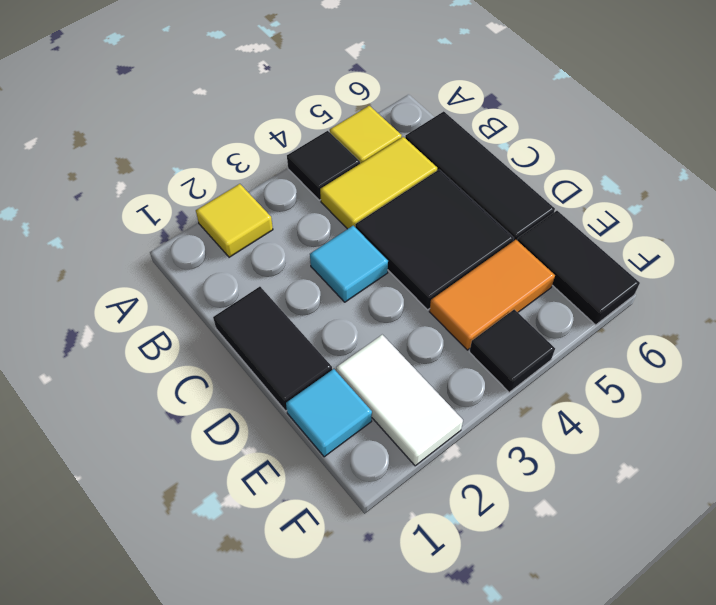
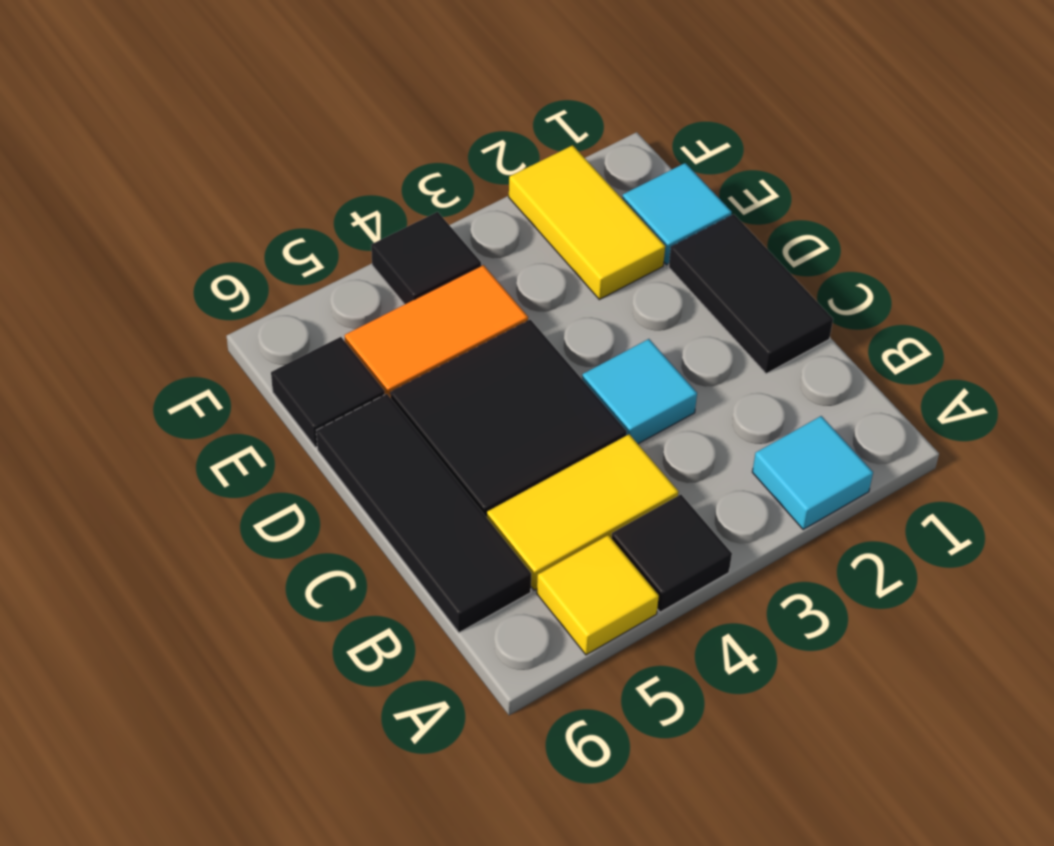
yellow tile A2 level 1 -> cyan tile A2 level 1
white tile E2:F2 level 1 -> yellow tile E2:F2 level 1
black tile E6:F6 level 1 -> black tile E6 level 1

